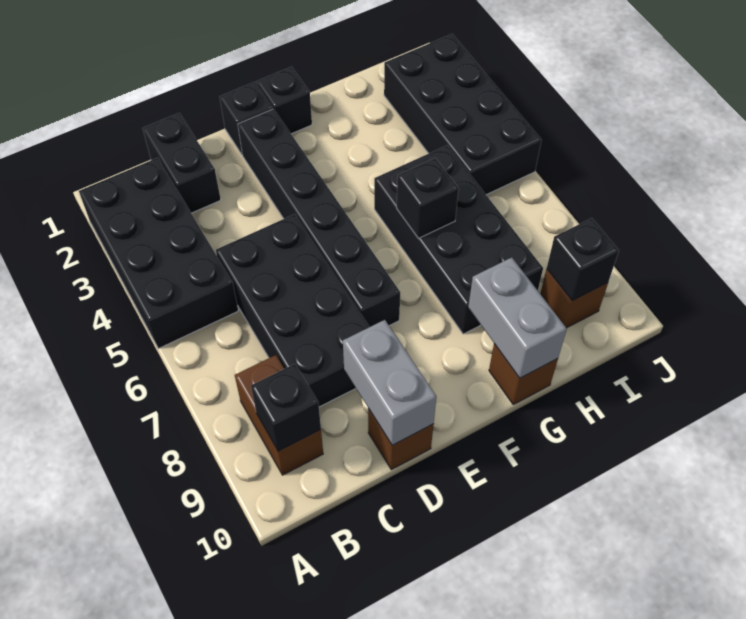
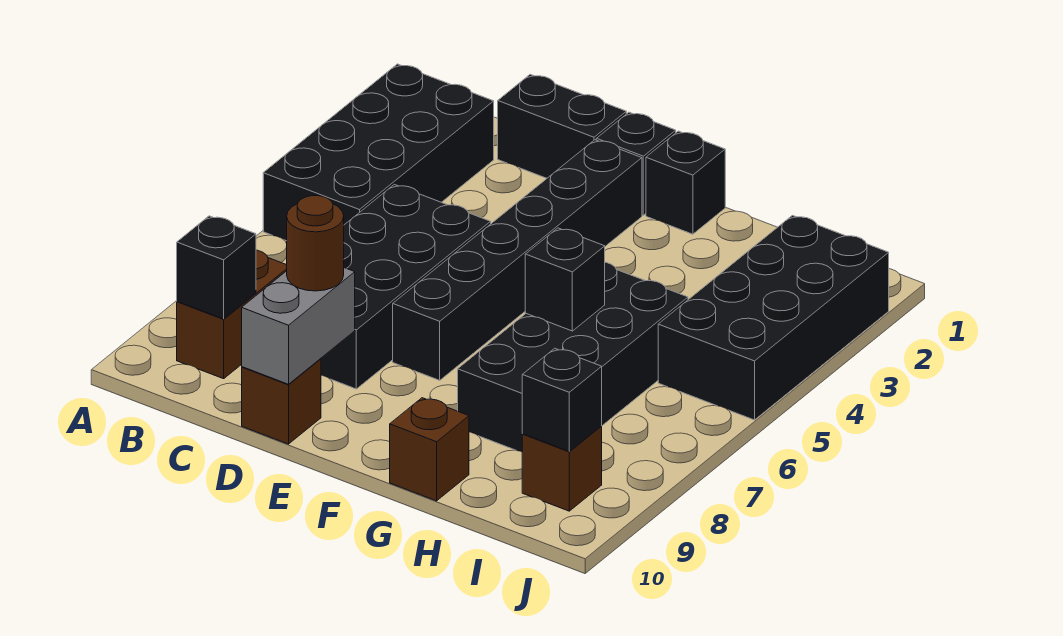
black brick C1:C2 level 1 -> black brick C1:D1 level 1
none -> brown round brick D9 level 3
grey brick G9:G10 level 2 -> none

